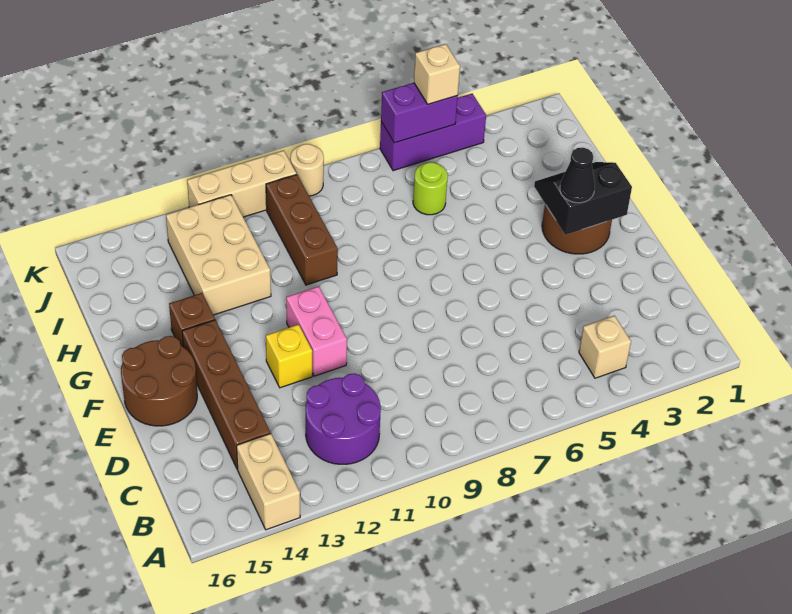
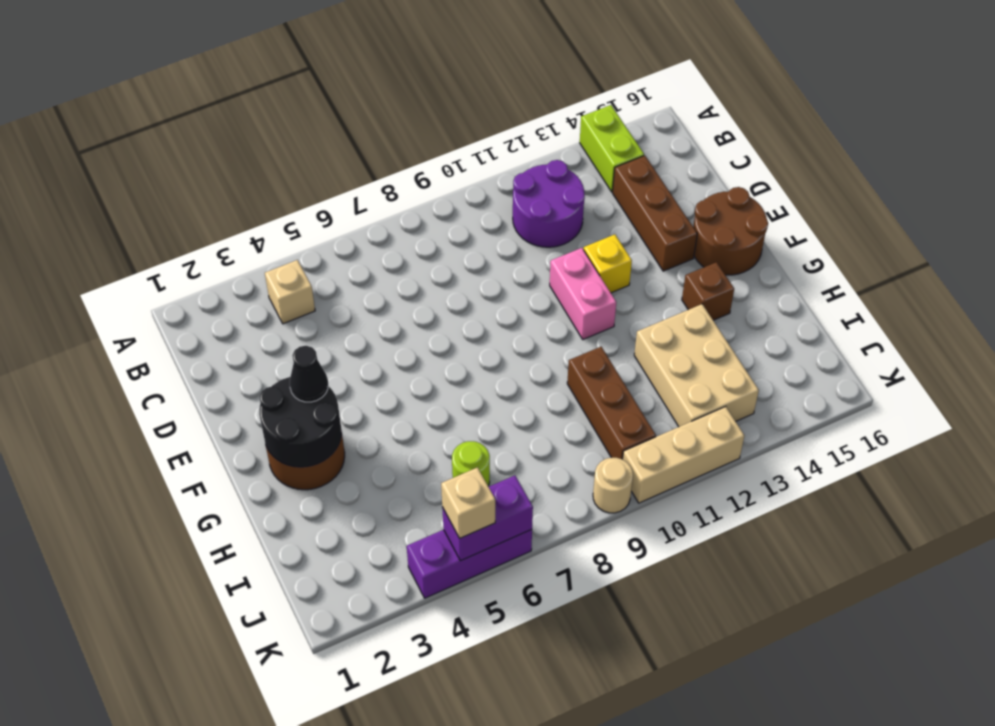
tan brick A14:B14 level 1 -> lime brick A14:B14 level 1
brown brick C14:F14 level 1 -> brown brick C14:E14 level 1
black slope F2:G3 level 2 top F -> black round brick F2:G3 level 2

